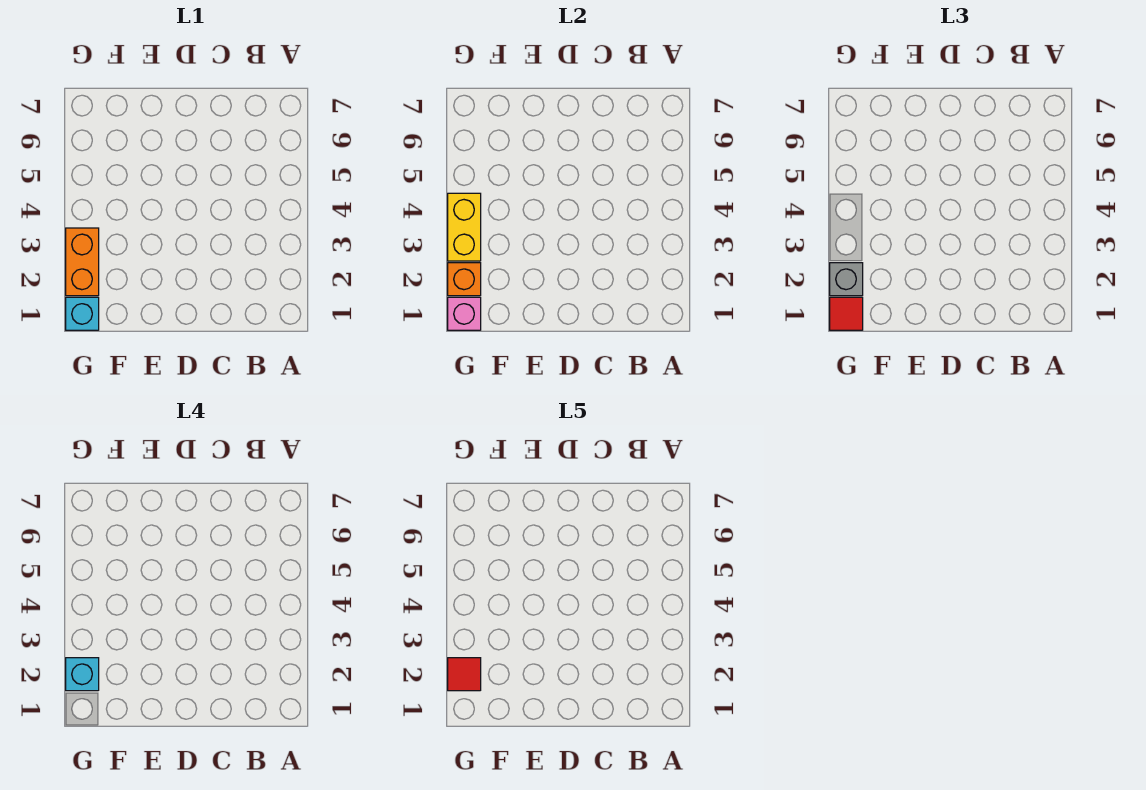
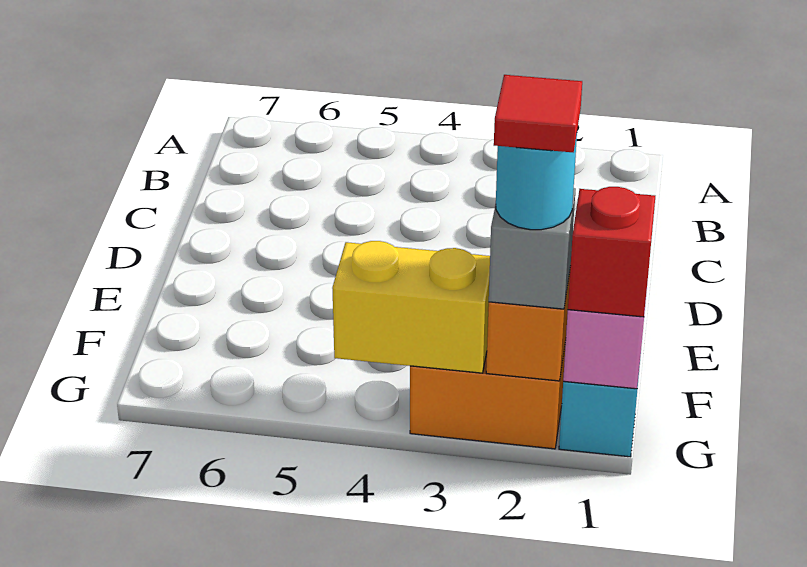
red tile G1 level 3 -> red brick G1 level 3
cyan brick G2 level 4 -> cyan round brick G2 level 4

